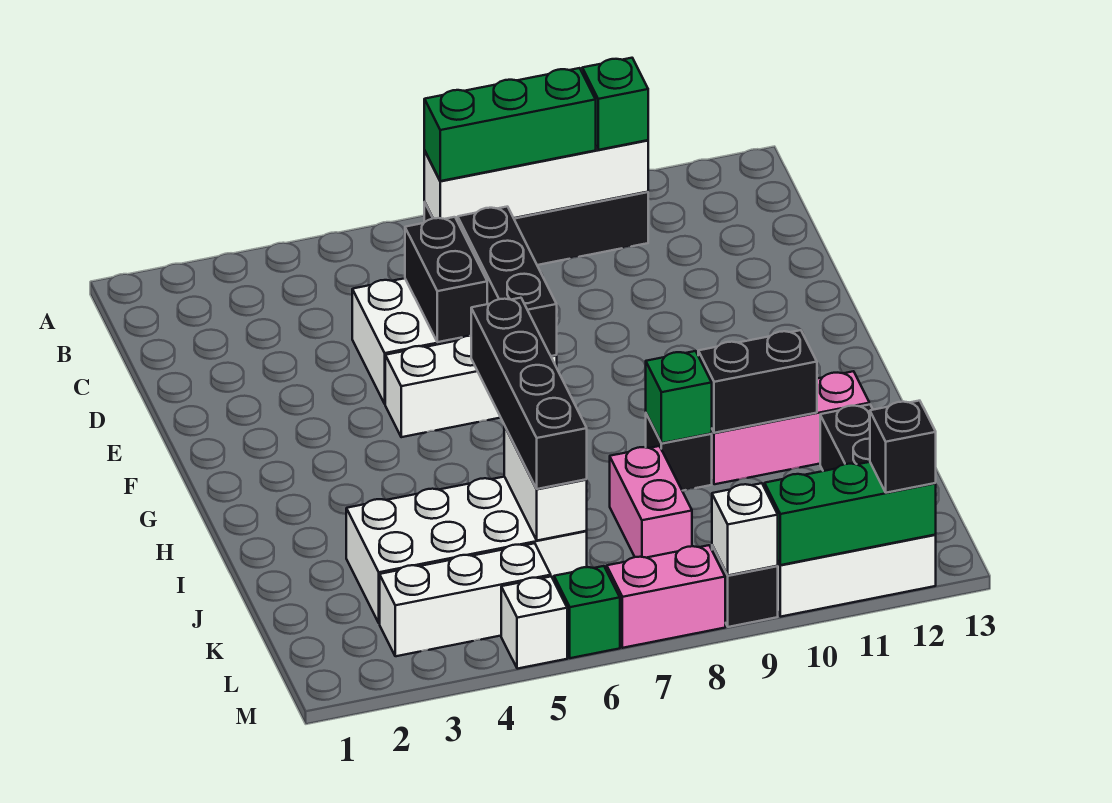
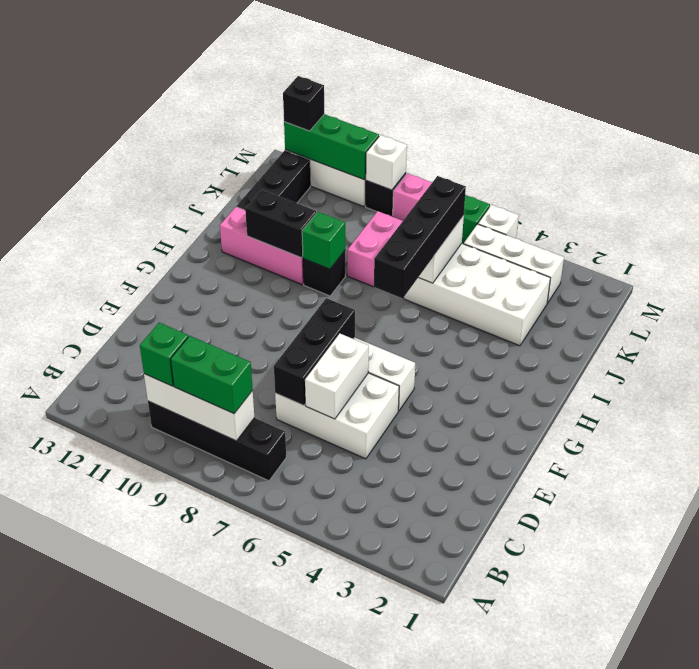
white brick B7:B10 level 2 -> white brick B8:B10 level 2
green brick B7:B9 level 3 -> green brick B8:B9 level 3
black brick D6:E6 level 2 -> white brick D6:E6 level 2

